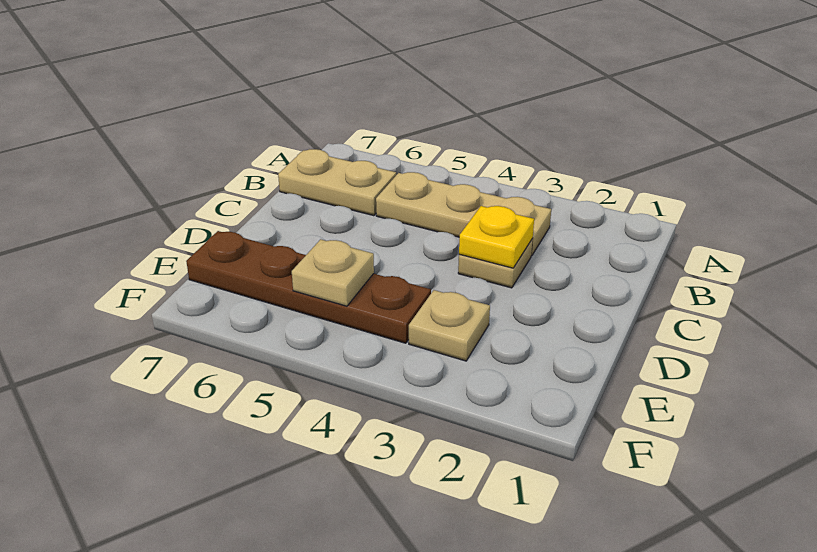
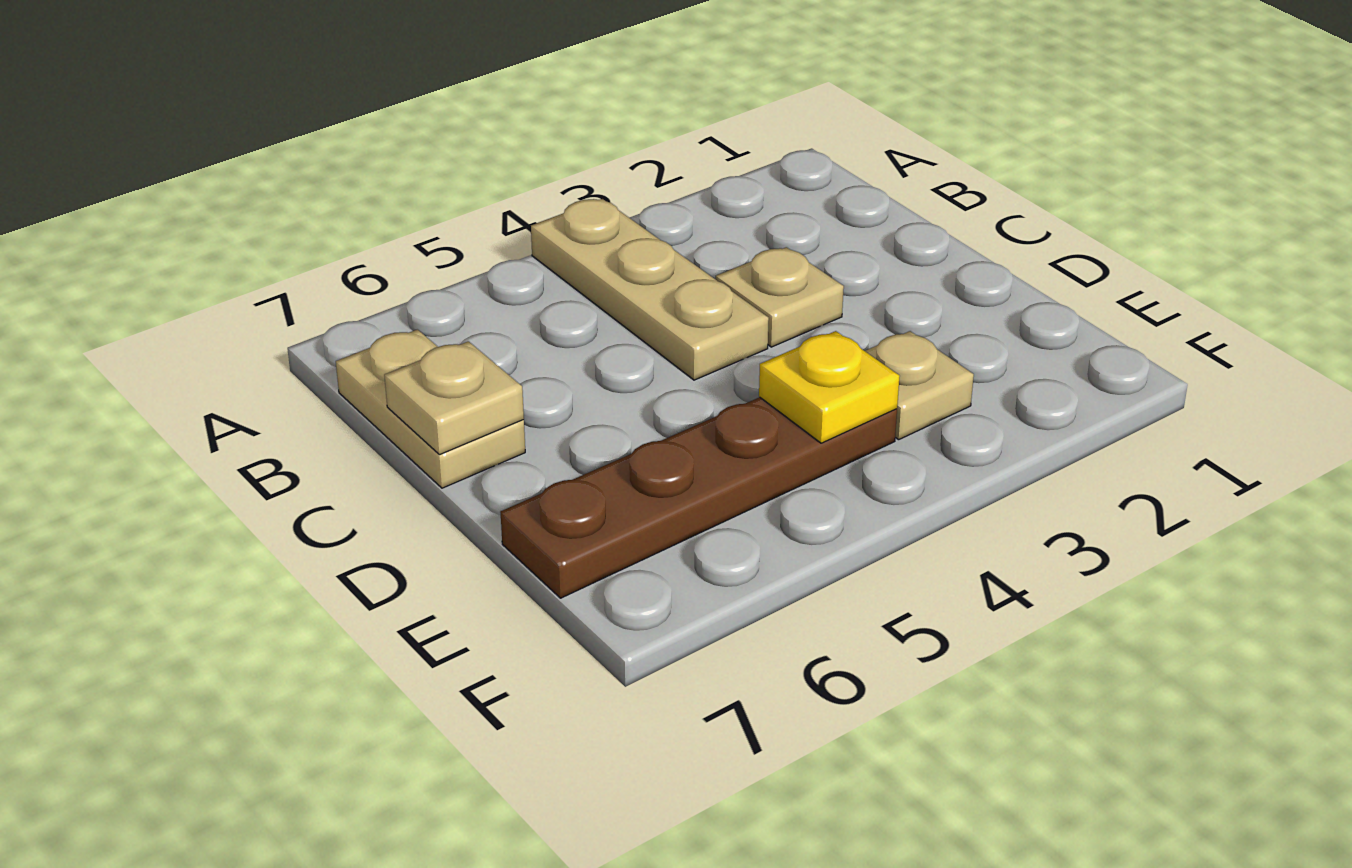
tan plate B3:B5 level 1 -> tan plate A4:C4 level 1
tan plate B6:B7 level 1 -> tan plate B7:C7 level 1
yellow plate C3 level 2 -> yellow plate E4 level 2
tan plate E5 level 2 -> tan plate C7 level 2

